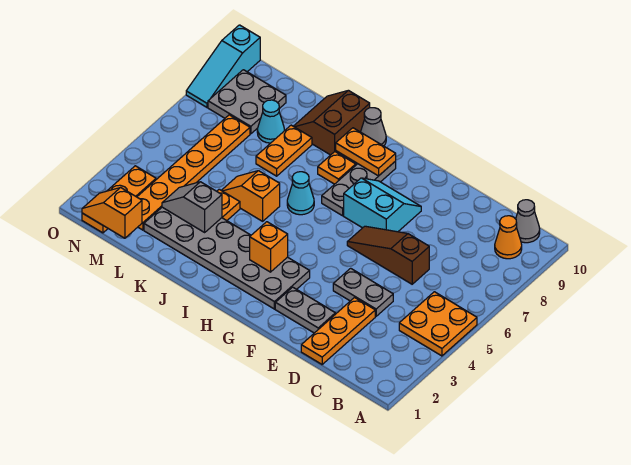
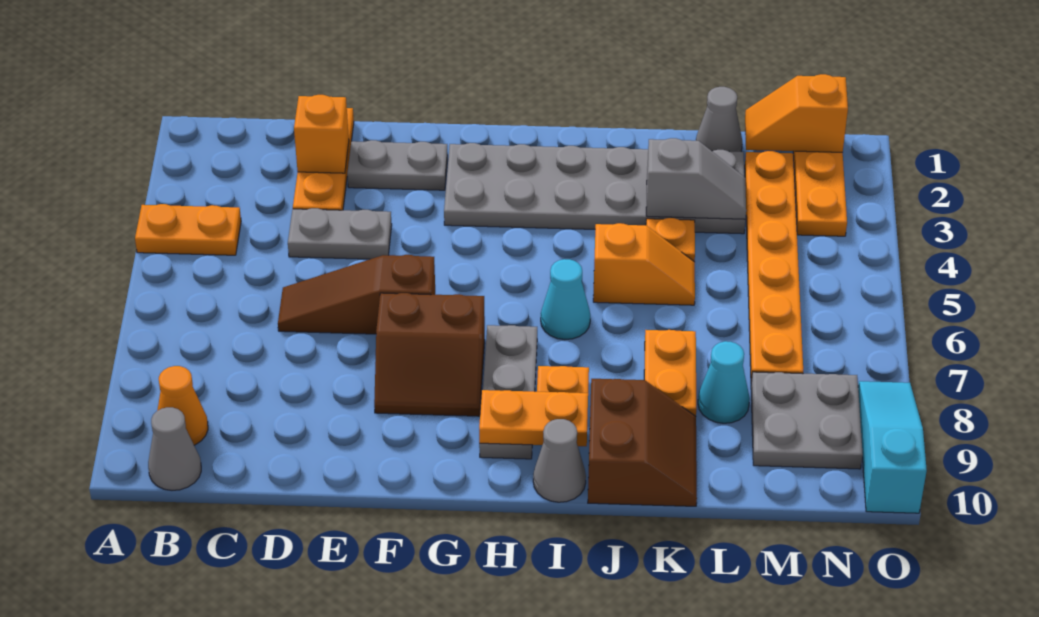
orange plate A4:B5 level 1 -> orange plate A4:B4 level 1
brown slope D6:F6 level 1 top D -> brown slope D6:F6 level 1 top F
cyan slope F7:G8 level 1 top 7 -> brown slope F7:G8 level 1 top 7
orange brick H3 level 2 -> orange brick D2 level 2
none -> grey cone L1 level 1
orange slope M1:N1 level 2 top M -> orange slope M1:N1 level 2 top N

